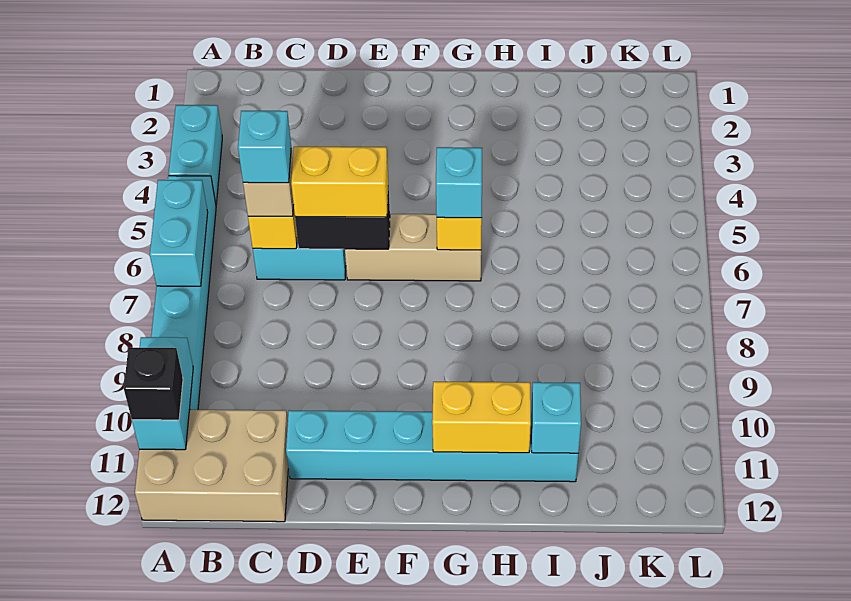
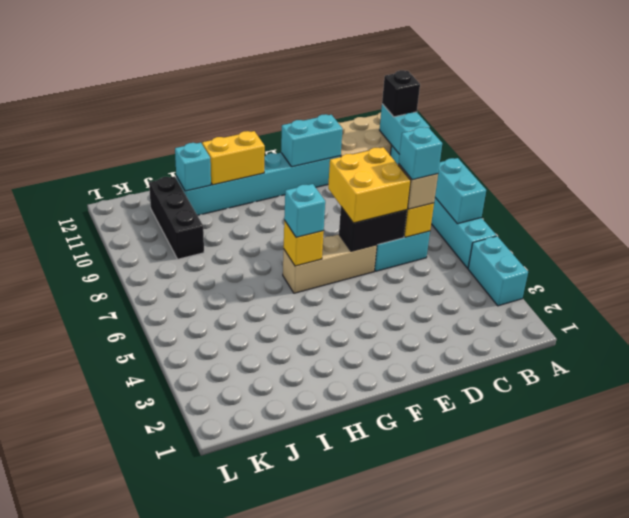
yellow brick D6:E6 level 3 -> yellow brick D6:E7 level 3
none -> cyan brick D11:E11 level 2
none -> black brick J9:J11 level 1

